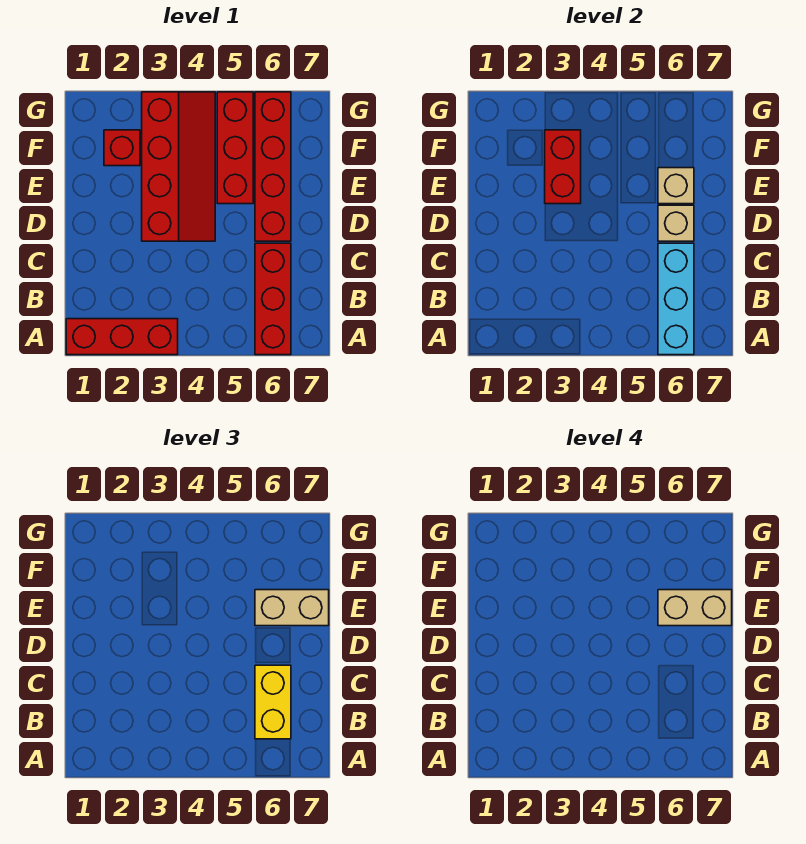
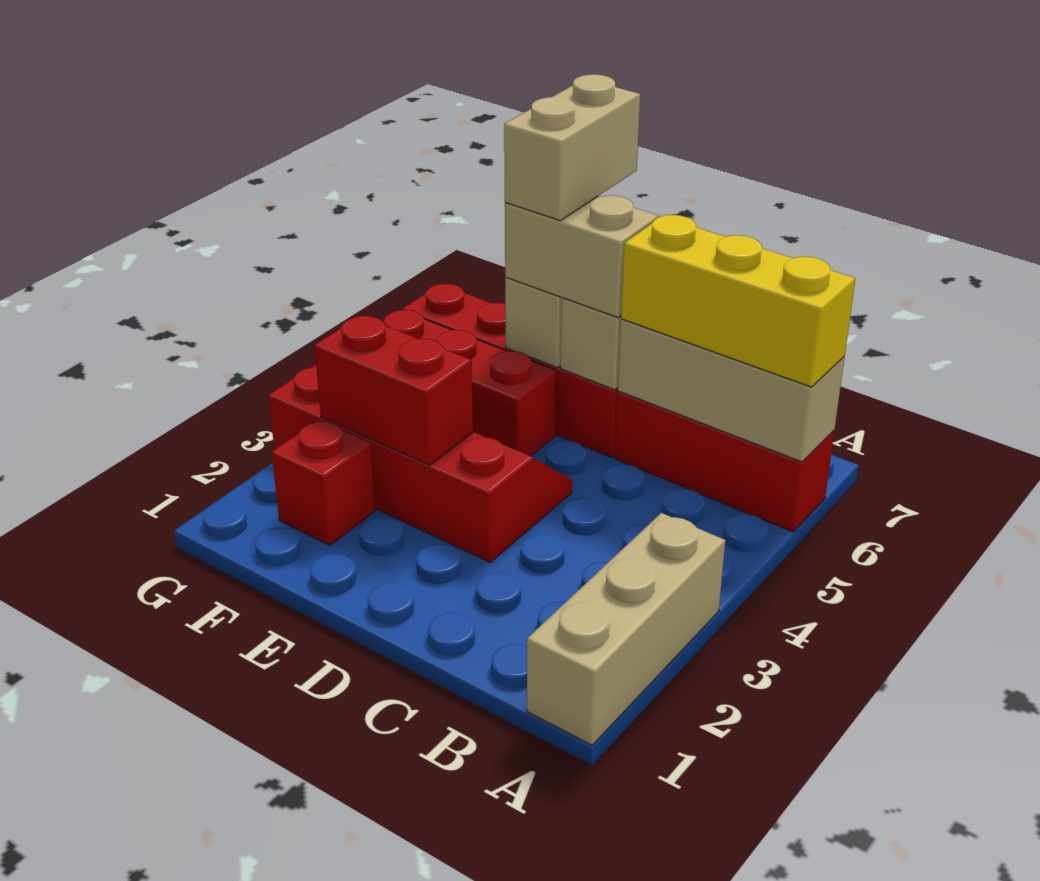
red brick A1:A3 level 1 -> tan brick A1:A3 level 1
cyan brick A6:C6 level 2 -> tan brick A6:C6 level 2
yellow brick B6:C6 level 3 -> yellow brick A6:C6 level 3
tan brick E6:E7 level 3 -> tan brick D6:E6 level 3

